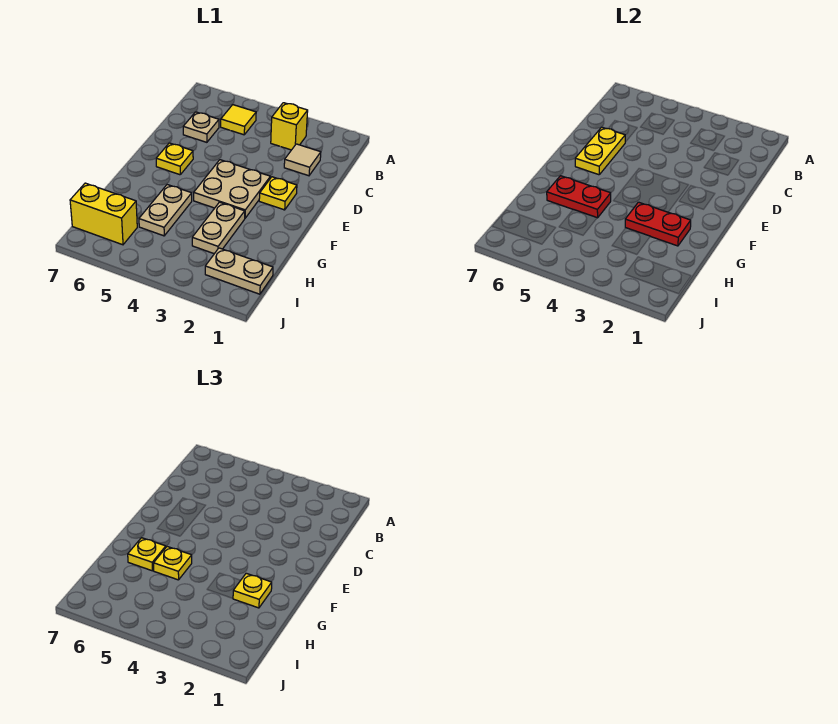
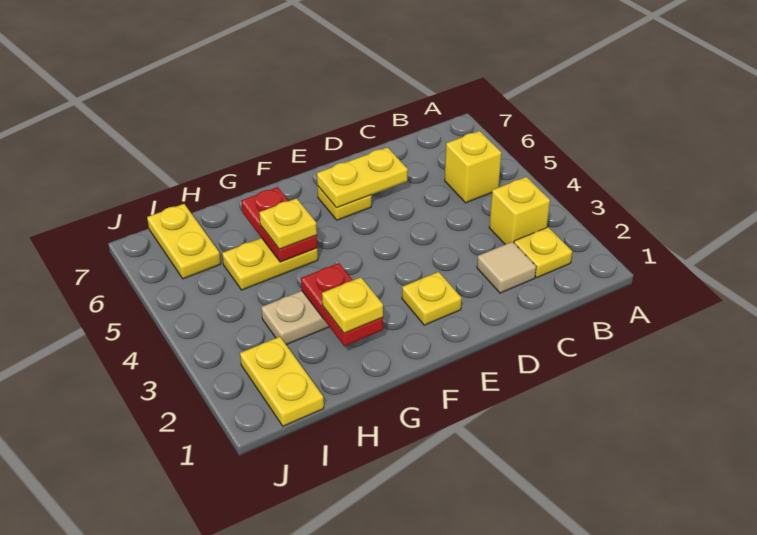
yellow tile B5 level 1 -> yellow brick B5 level 1
tan plate C6 level 1 -> none
tan plate E3:F4 level 1 -> none
tan plate G5:H5 level 1 -> yellow plate G5:H5 level 1
yellow plate G6 level 3 -> yellow plate B2 level 1
tan plate I1:I2 level 1 -> yellow plate I1:I2 level 1
yellow brick I6:I7 level 1 -> yellow plate I6:I7 level 1

